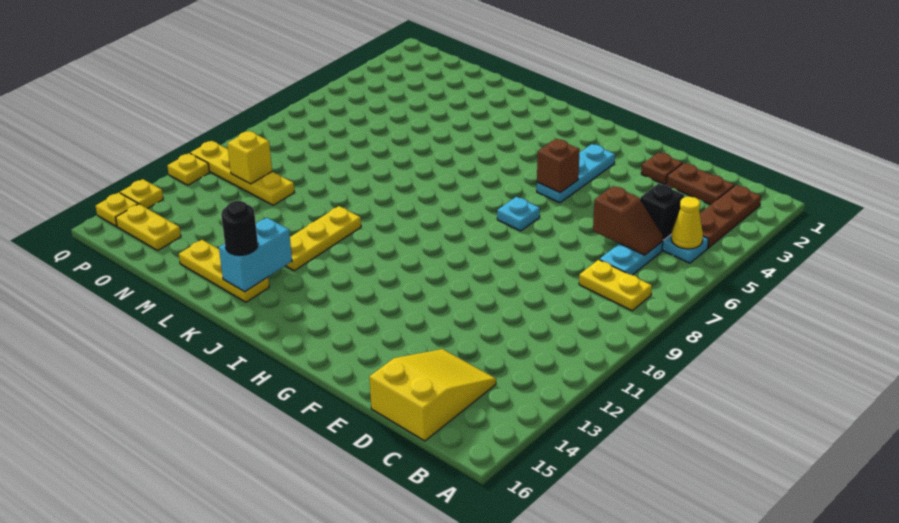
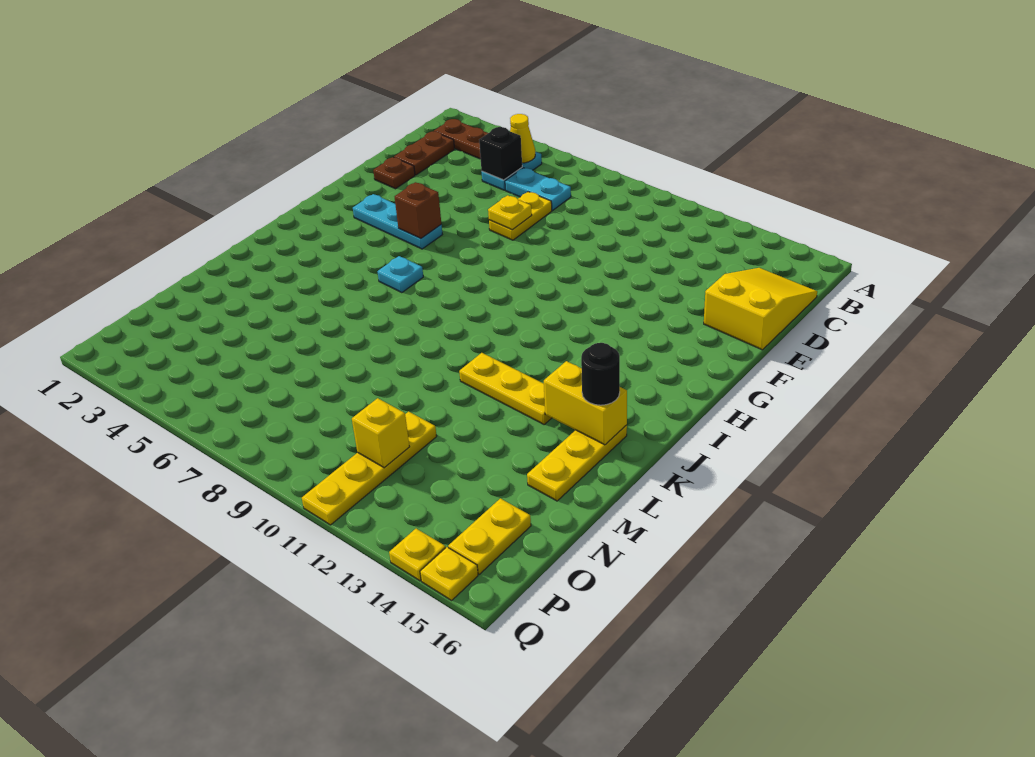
yellow plate B8:C8 level 1 -> yellow plate D7:E7 level 1
brown slope C6:D6 level 2 top D -> none
yellow slope C14:D16 level 1 top 16 -> yellow slope C15:E16 level 1 top E
cyan plate G7 level 1 -> cyan plate I6 level 1
cyan brick K14:K15 level 2 -> yellow brick K14:K15 level 2
yellow plate Q12 level 1 -> yellow plate E7 level 2

